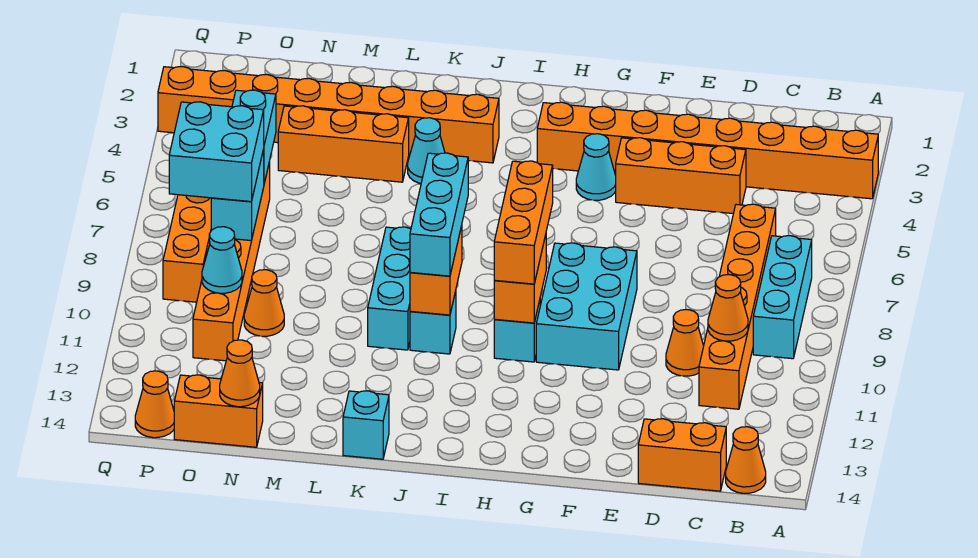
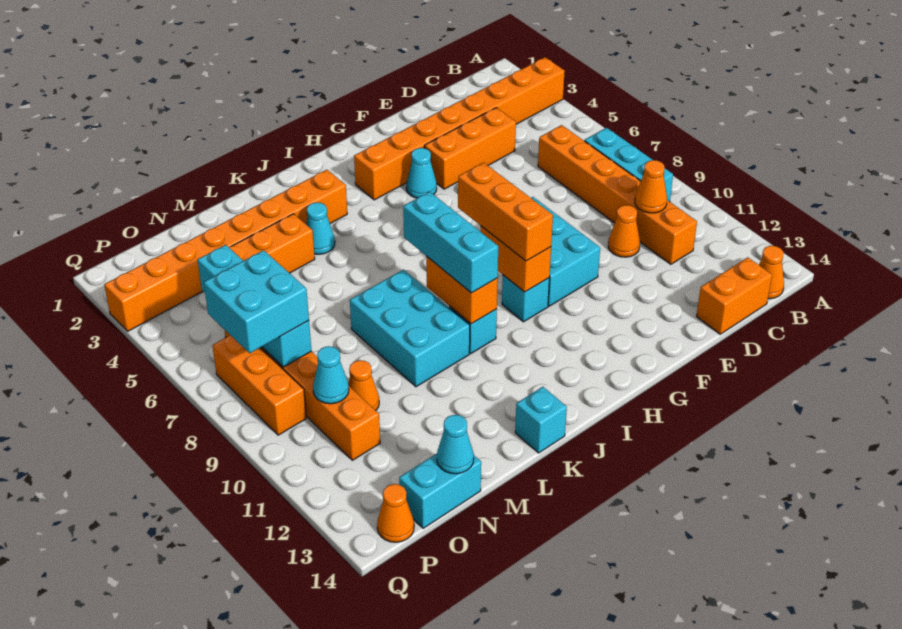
cyan brick K8:K10 level 1 -> cyan brick K8:L10 level 1
orange brick N14:O14 level 1 -> cyan brick N14:O14 level 1
orange cone N14 level 2 -> cyan cone N14 level 2

